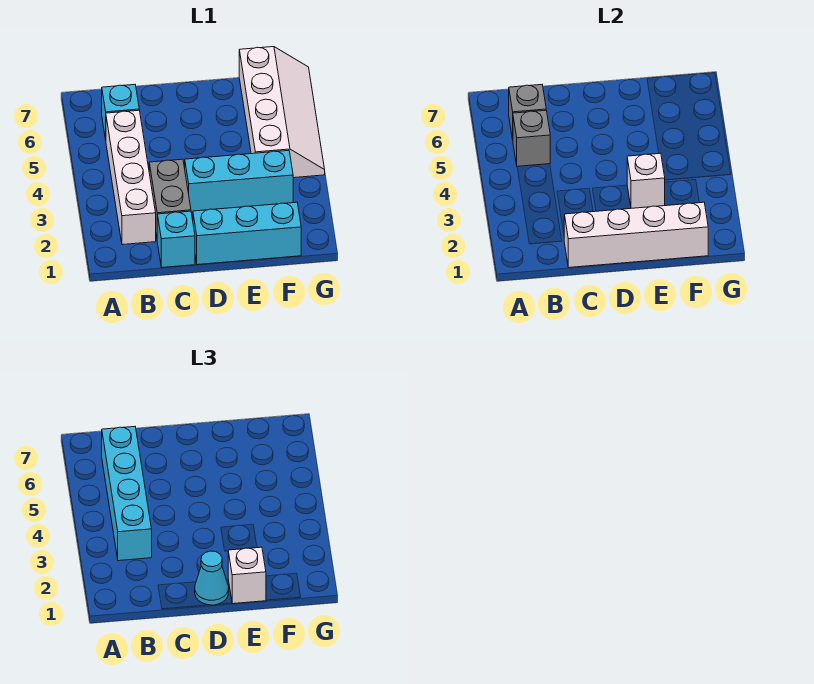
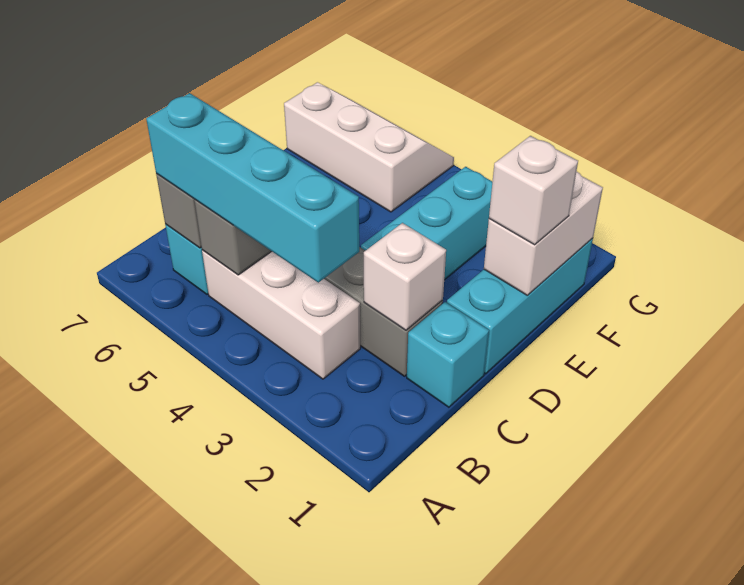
white brick B2:B5 level 1 -> white brick B3:B5 level 1
white brick C1:F1 level 2 -> white brick E1:F1 level 2
cyan cone D1 level 3 -> none
white brick E3 level 2 -> white brick C2 level 2
white slope F4:G7 level 1 top F -> white slope F5:G7 level 1 top F

